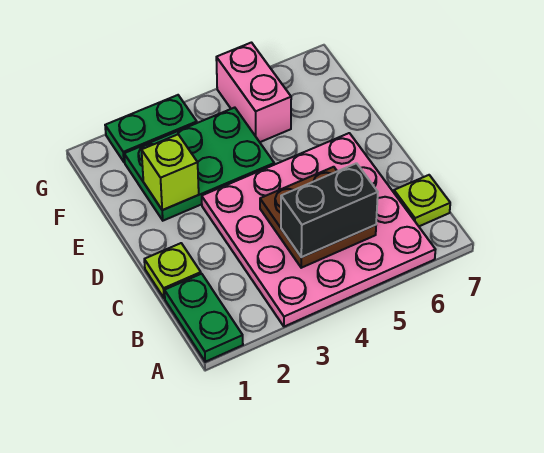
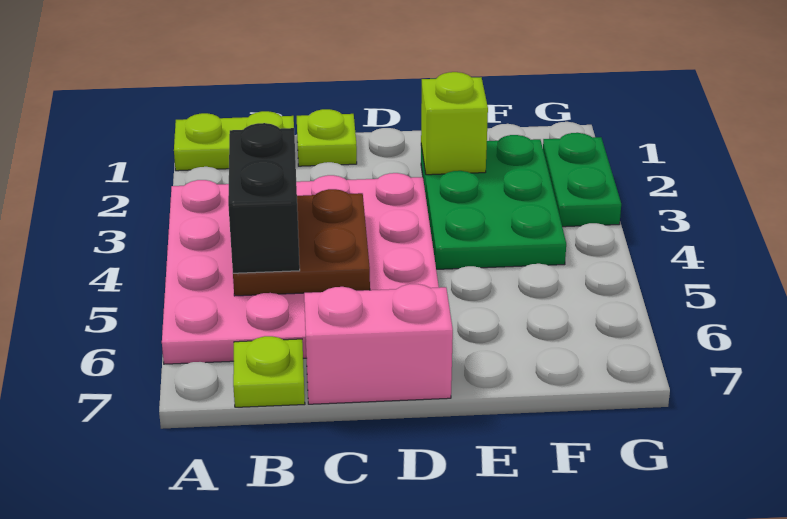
green plate A1:B1 level 1 -> lime plate A1:B1 level 1
pink brick F5:G5 level 1 -> pink brick C7:D7 level 1

